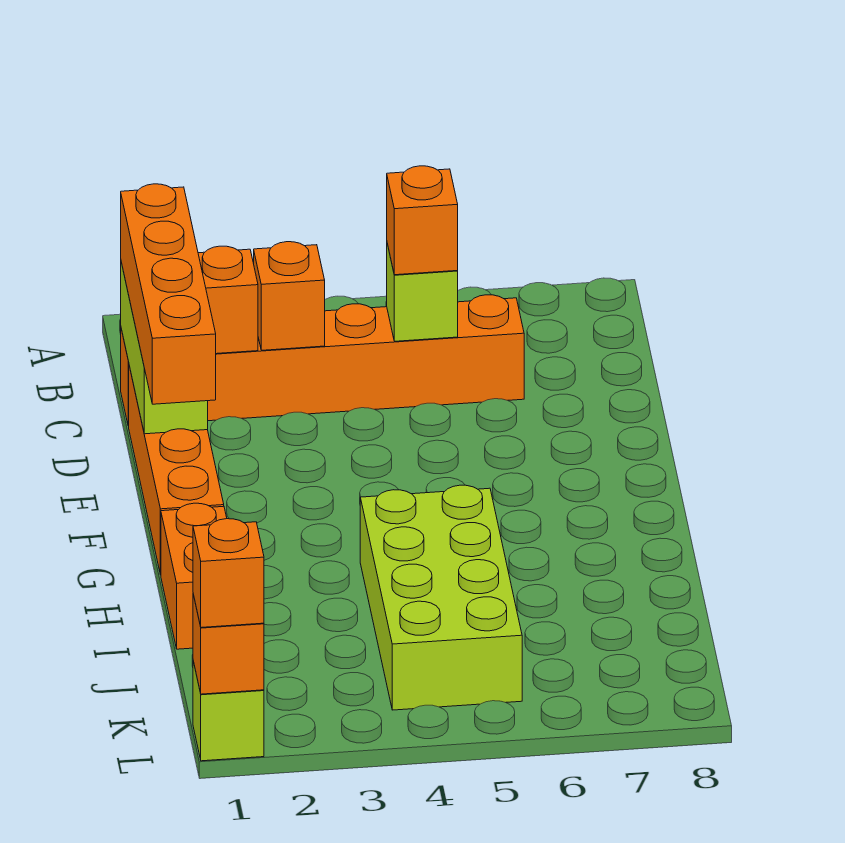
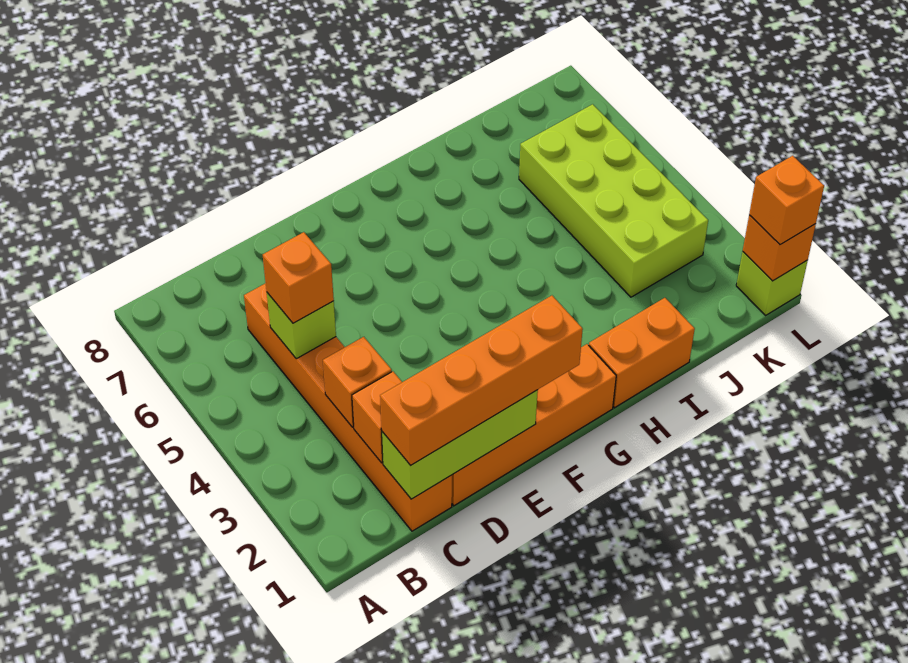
lime brick H4:K5 level 1 -> lime brick J3:K6 level 1

